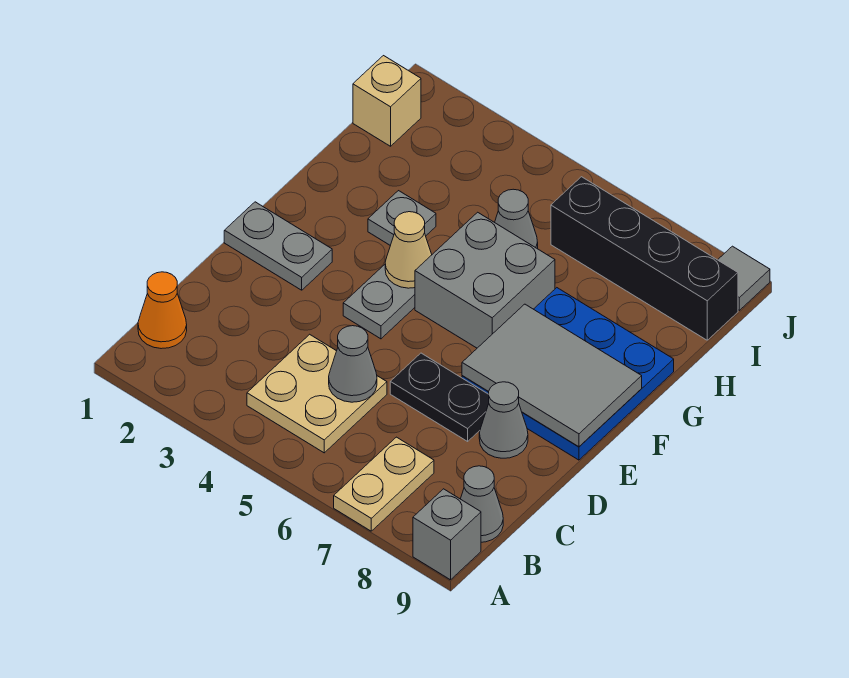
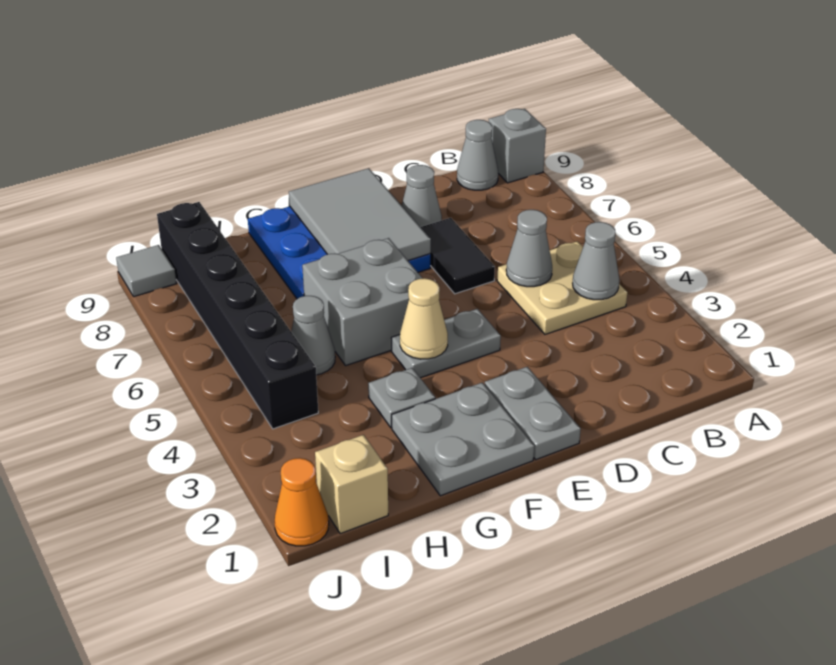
tan plate A7:B7 level 1 -> none
orange cone B1 level 1 -> orange cone J1 level 1
none -> grey cone B4 level 2
black plate D6:D7 level 1 -> black tile D6:D7 level 1
none -> grey plate F1:G2 level 1
black brick I6:I9 level 1 -> black brick I4:I9 level 1

